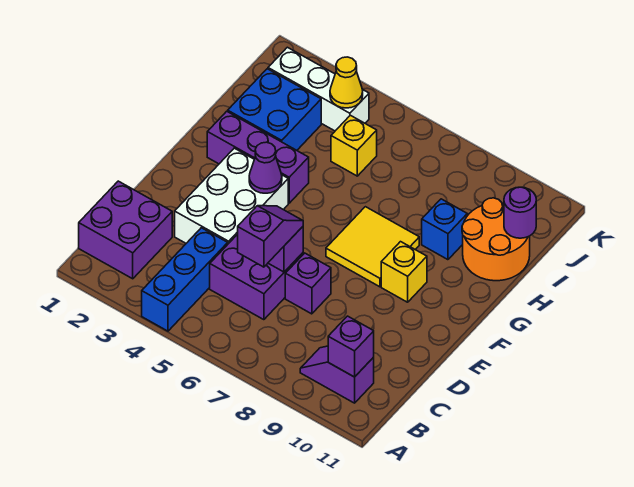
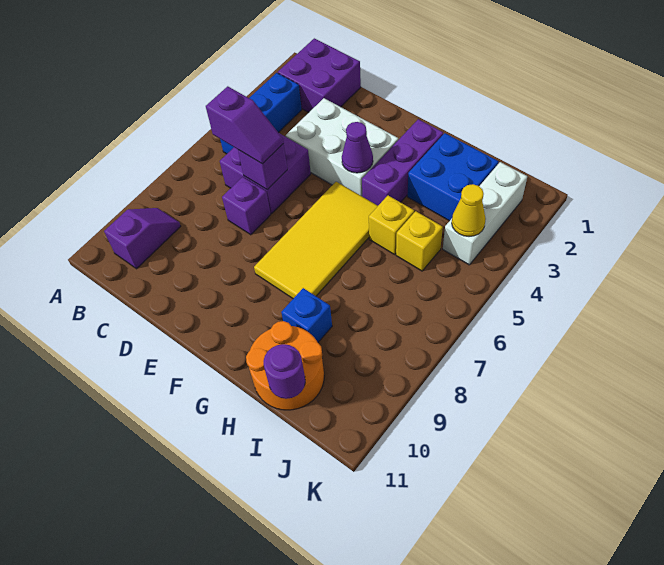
blue brick A4:C4 level 1 -> blue brick B3:B5 level 1
purple brick B10 level 2 -> none
yellow tile F7:G8 level 1 -> yellow tile F5:G8 level 1
yellow brick F9 level 1 -> yellow brick H5 level 1

